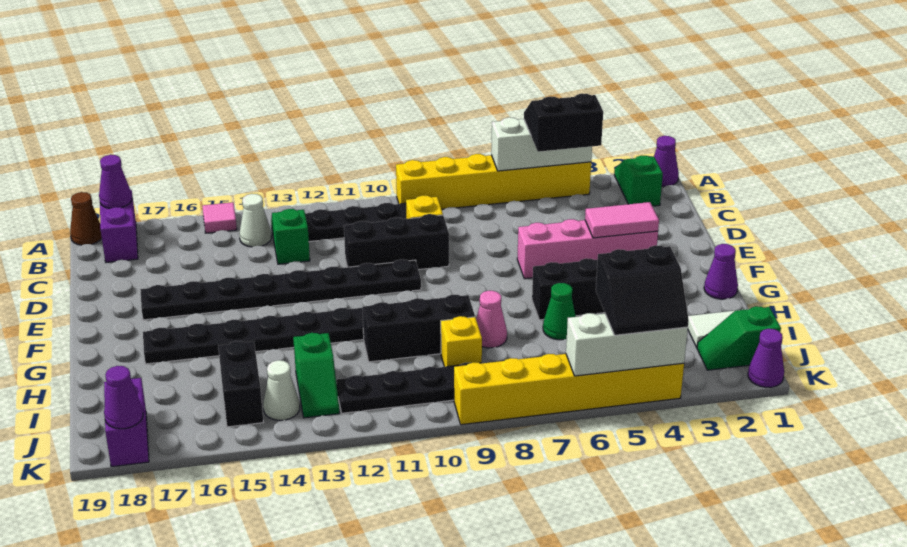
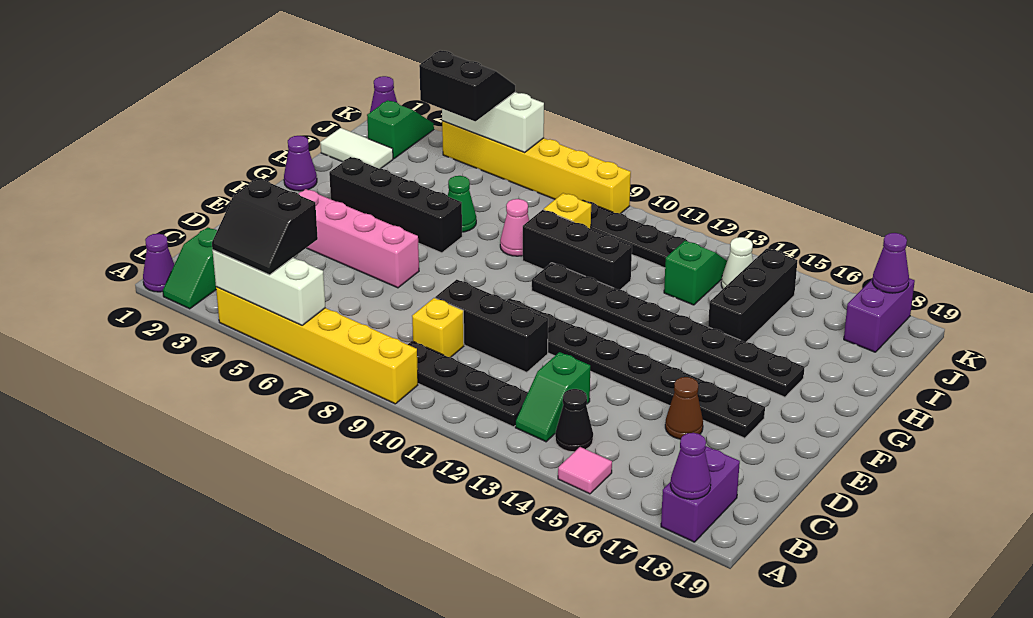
brown cone A19 level 1 -> brown cone D16 level 1
white cone B14 level 1 -> black cone B14 level 1
pink tile E3:E4 level 2 -> none
black brick I15:J15 level 1 -> black brick H15:J15 level 1
green slope J1:J2 level 1 top 1 -> green slope J2:K2 level 1 top J

